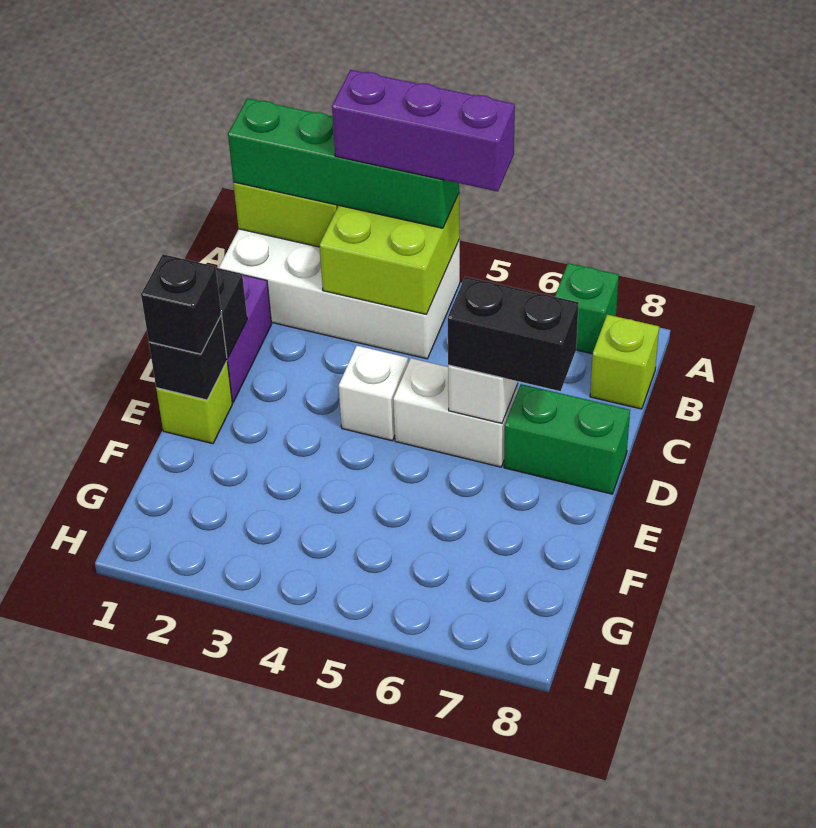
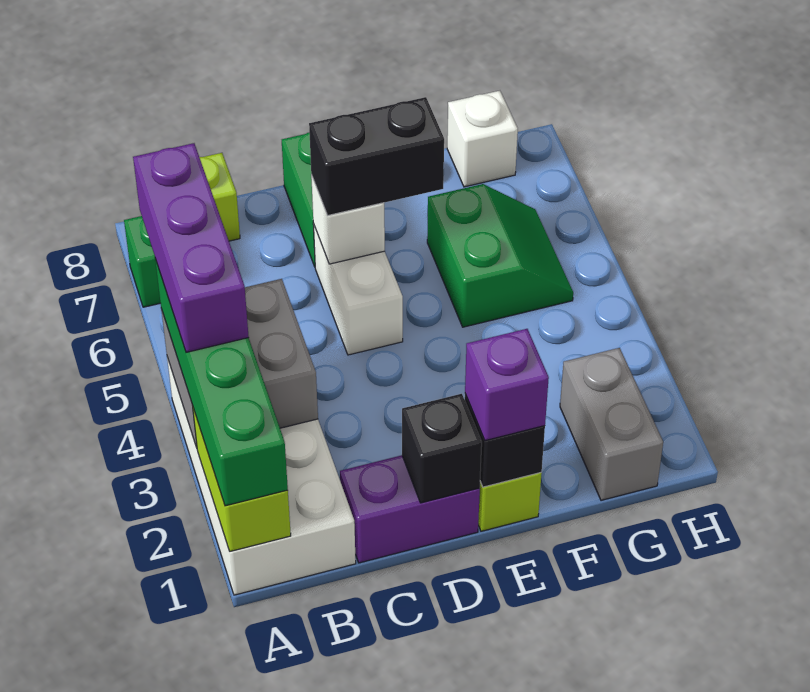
lime brick A3:B4 level 2 -> grey brick A3:B4 level 2
white brick D4 level 1 -> white brick G8 level 1
black brick D6:D7 level 3 -> black brick D6:E6 level 3
black brick E1 level 3 -> purple brick E1 level 3
none -> green slope F5:G6 level 1 top F
none -> grey brick G1:G2 level 1

